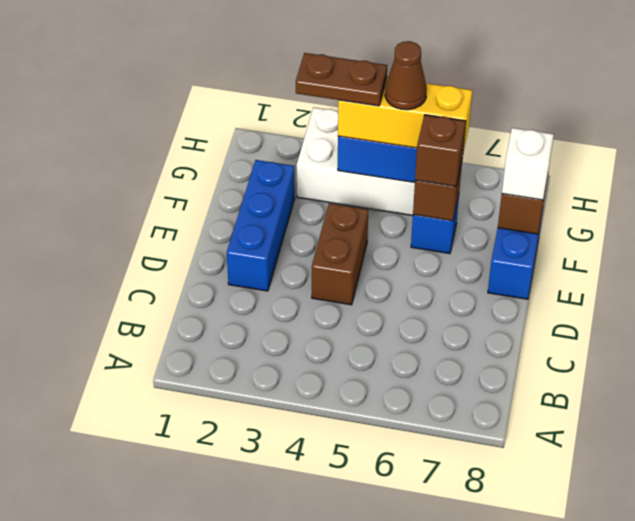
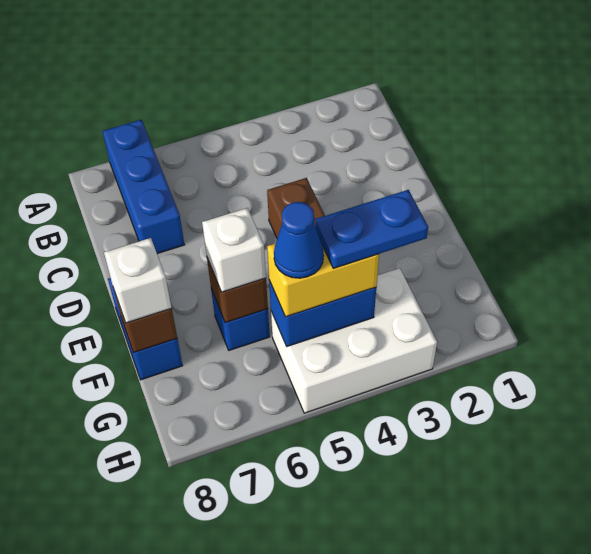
blue brick D2:F2 level 1 -> blue brick A7:C7 level 1
brown brick F6 level 3 -> white brick F6 level 3
brown plate G3:G4 level 4 -> blue plate G3:G4 level 4
yellow brick G4:G6 level 3 -> yellow brick G4:G5 level 3
brown cone G5 level 4 -> blue cone G5 level 4

